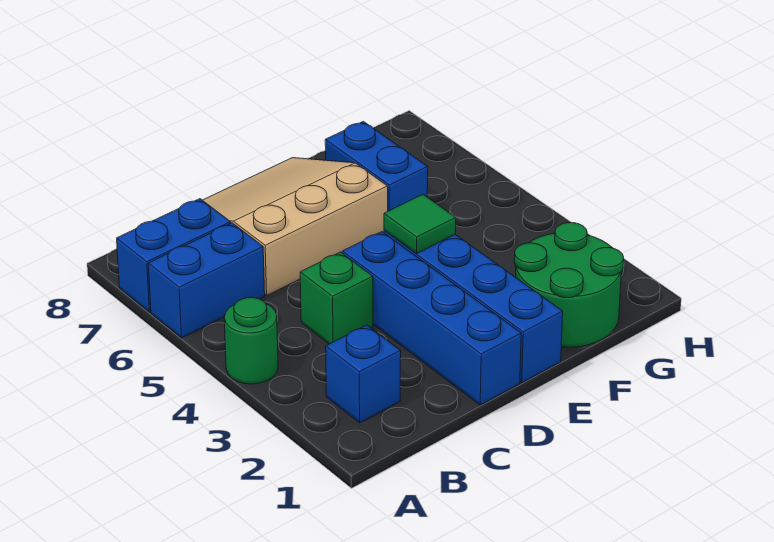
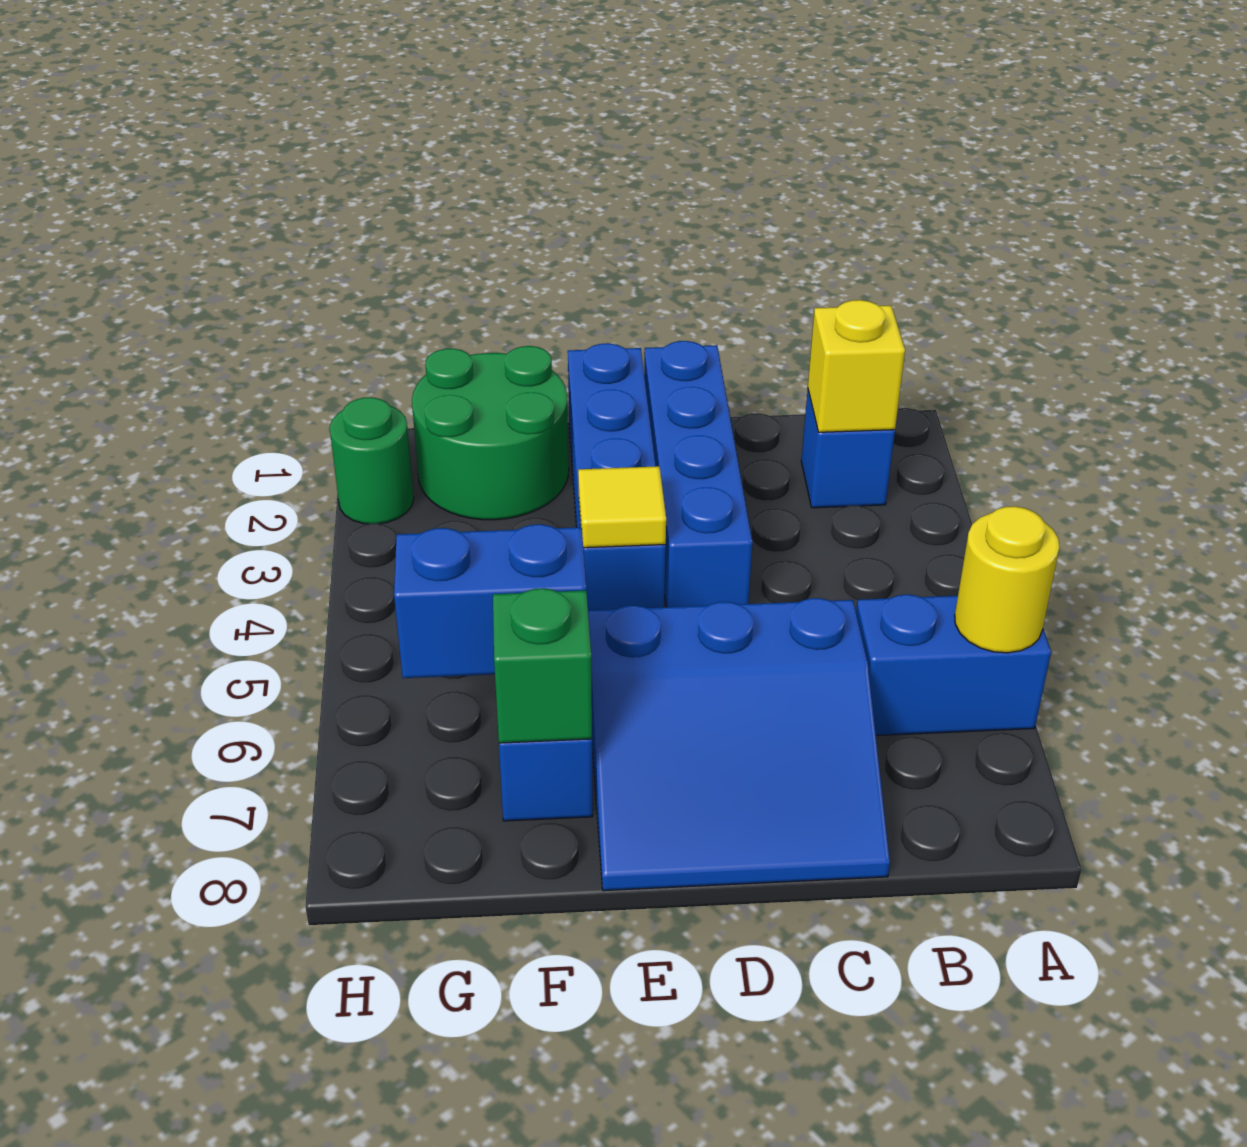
green round brick A4 level 1 -> green round brick H2 level 1
none -> yellow round brick A6 level 2
blue brick A7:B7 level 1 -> blue brick F6:G6 level 2
none -> yellow brick B2 level 2
green brick C4 level 1 -> green brick F7 level 2
tan slope C6:E8 level 1 top 6 -> blue slope C6:E8 level 1 top 6
green tile E4 level 2 -> yellow tile E4 level 2

